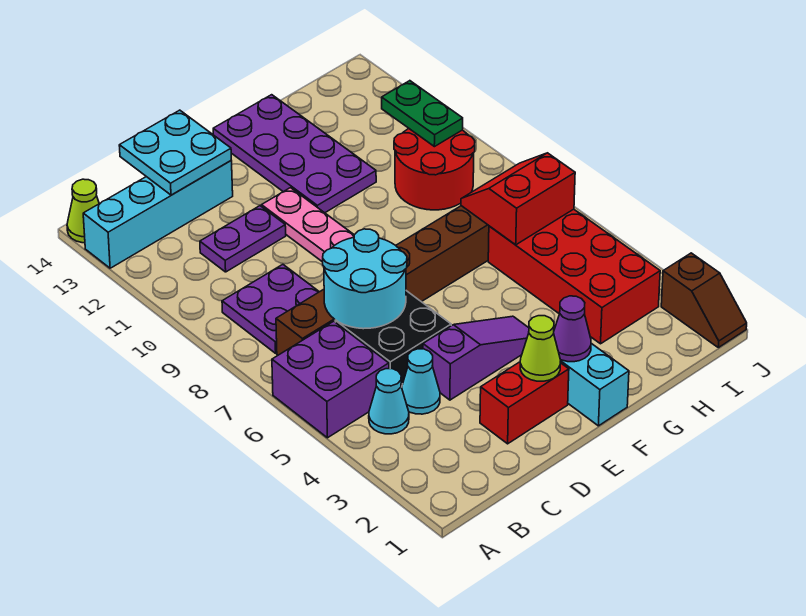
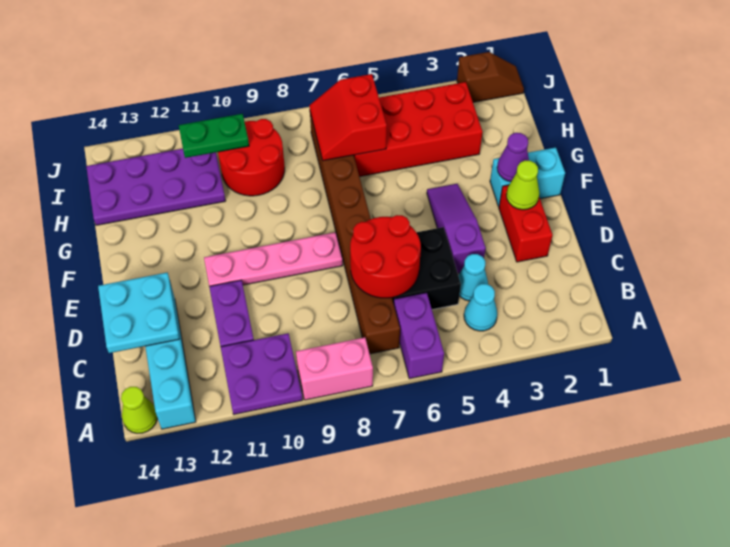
purple brick A5:B6 level 1 -> purple brick A6:B6 level 1
none -> pink brick A8:A9 level 1
purple plate B8:C9 level 1 -> purple plate A10:B11 level 1
cyan round brick C6:D7 level 2 -> red round brick C6:D7 level 2
purple plate F11:G14 level 1 -> purple plate H11:I14 level 1

